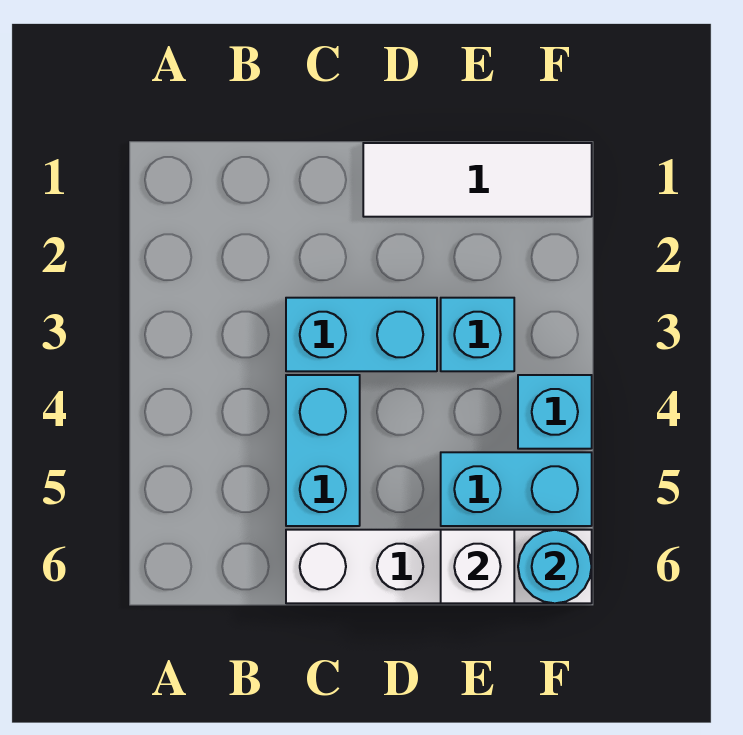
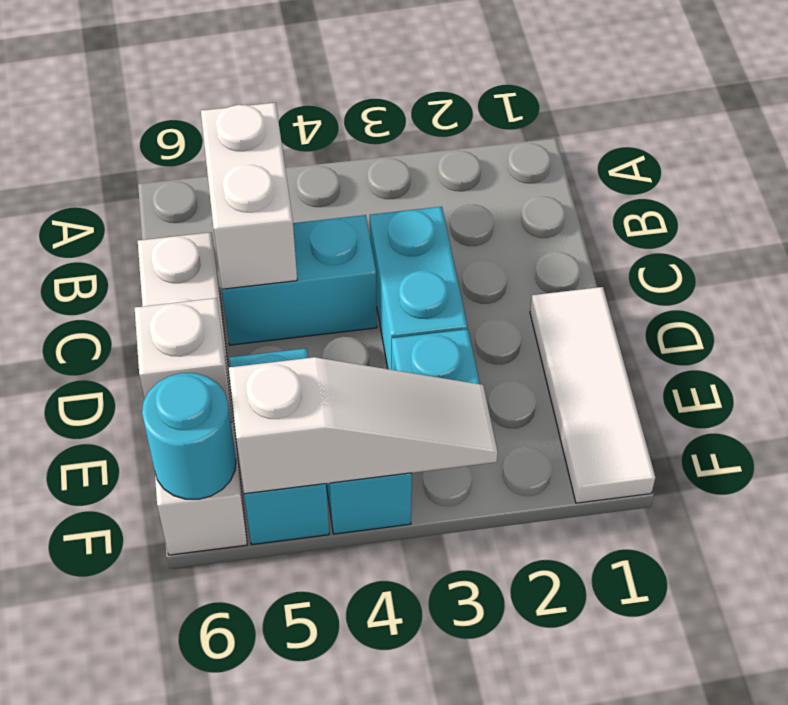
none -> white brick B5:C5 level 2
none -> white slope F3:F5 level 2 top 5

